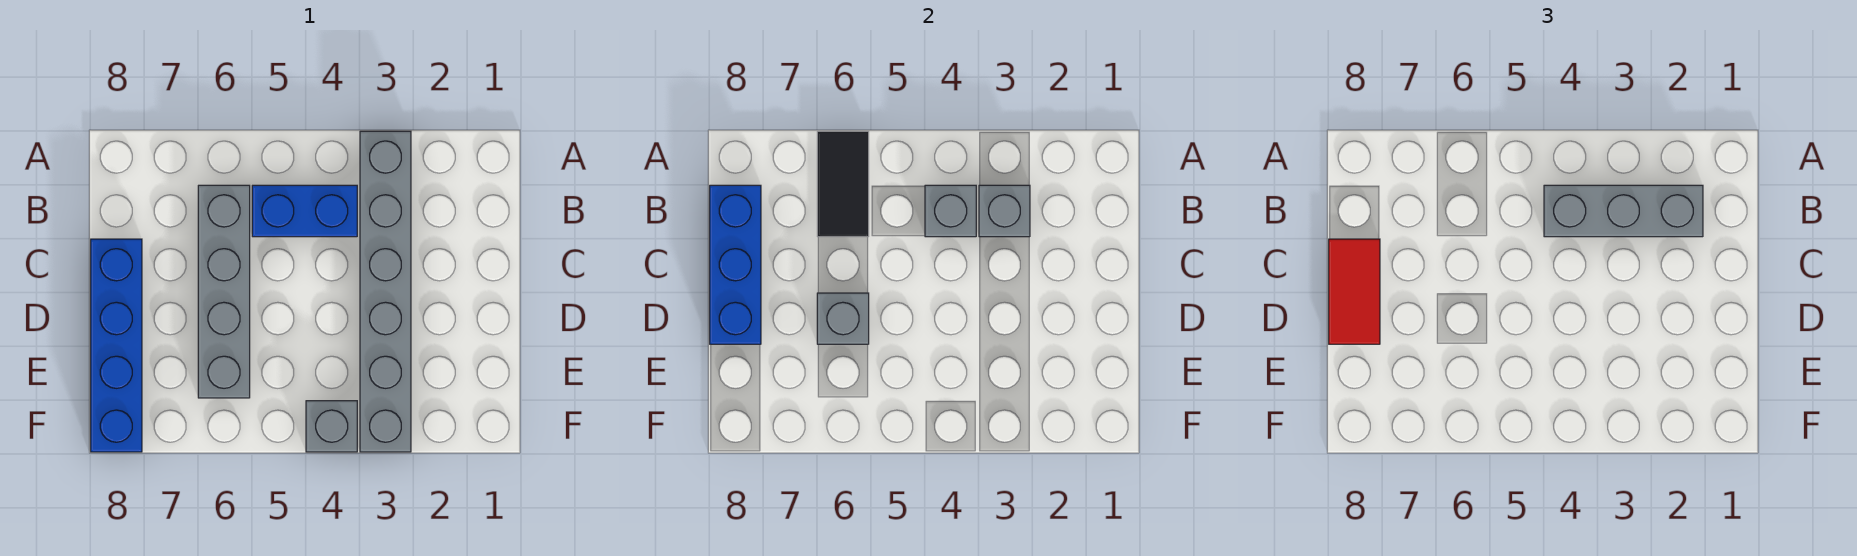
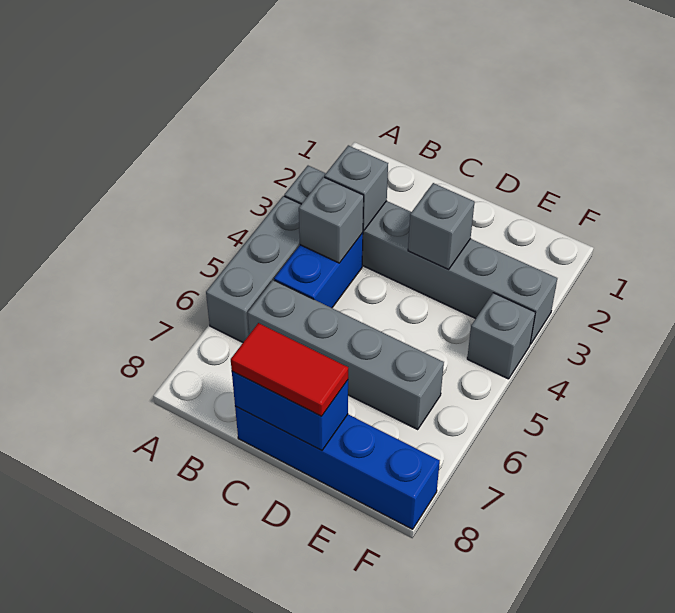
black tile A6:B6 level 2 -> none
grey brick B2:B4 level 3 -> grey brick A4:A6 level 1
blue brick B8:D8 level 2 -> blue brick C8:D8 level 2
grey brick D6 level 2 -> grey brick D3 level 2

